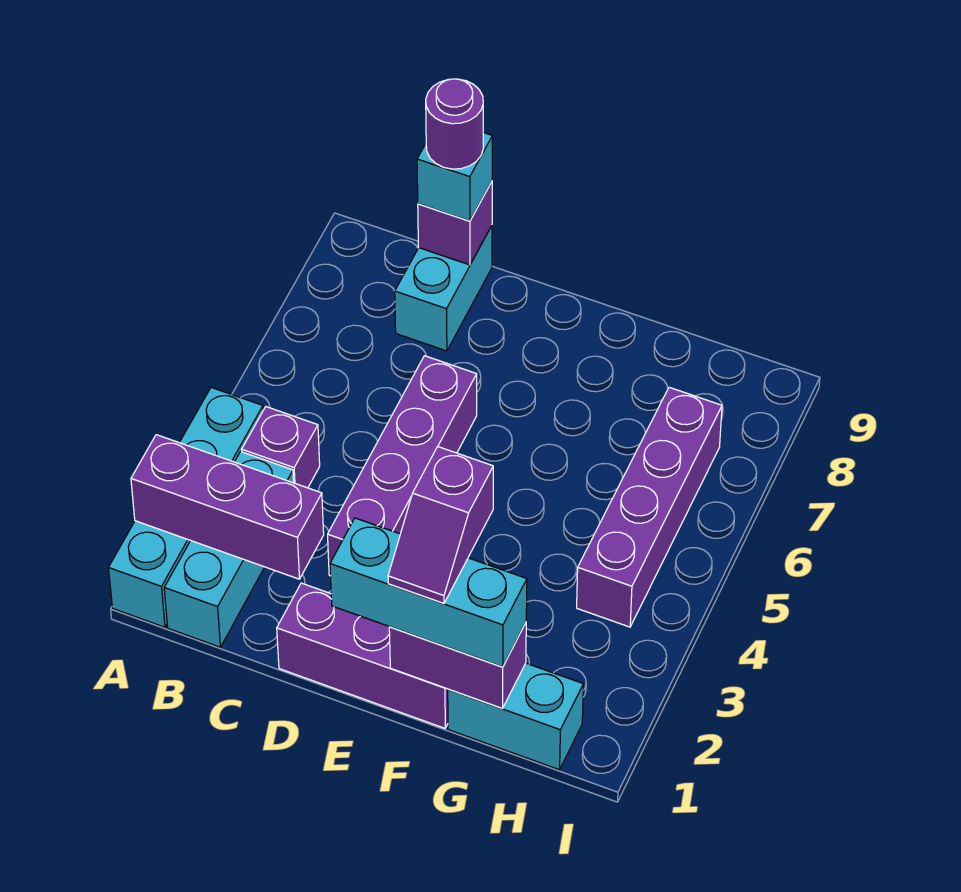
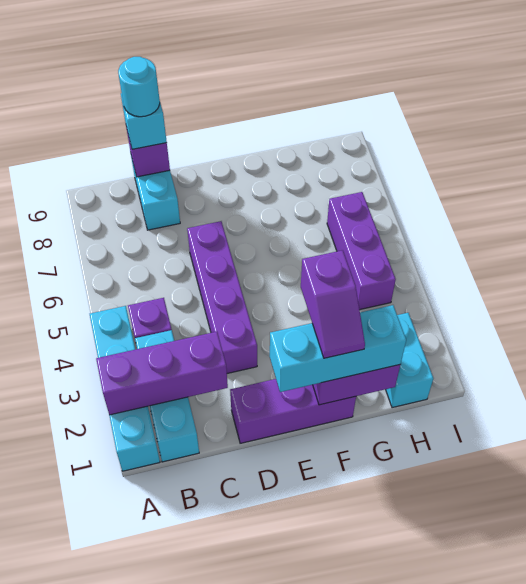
purple round brick C9 level 4 -> cyan round brick C9 level 4
cyan brick G1:H1 level 1 -> cyan brick H1:H2 level 1
purple brick H4:H7 level 1 -> purple brick H4:H6 level 1

